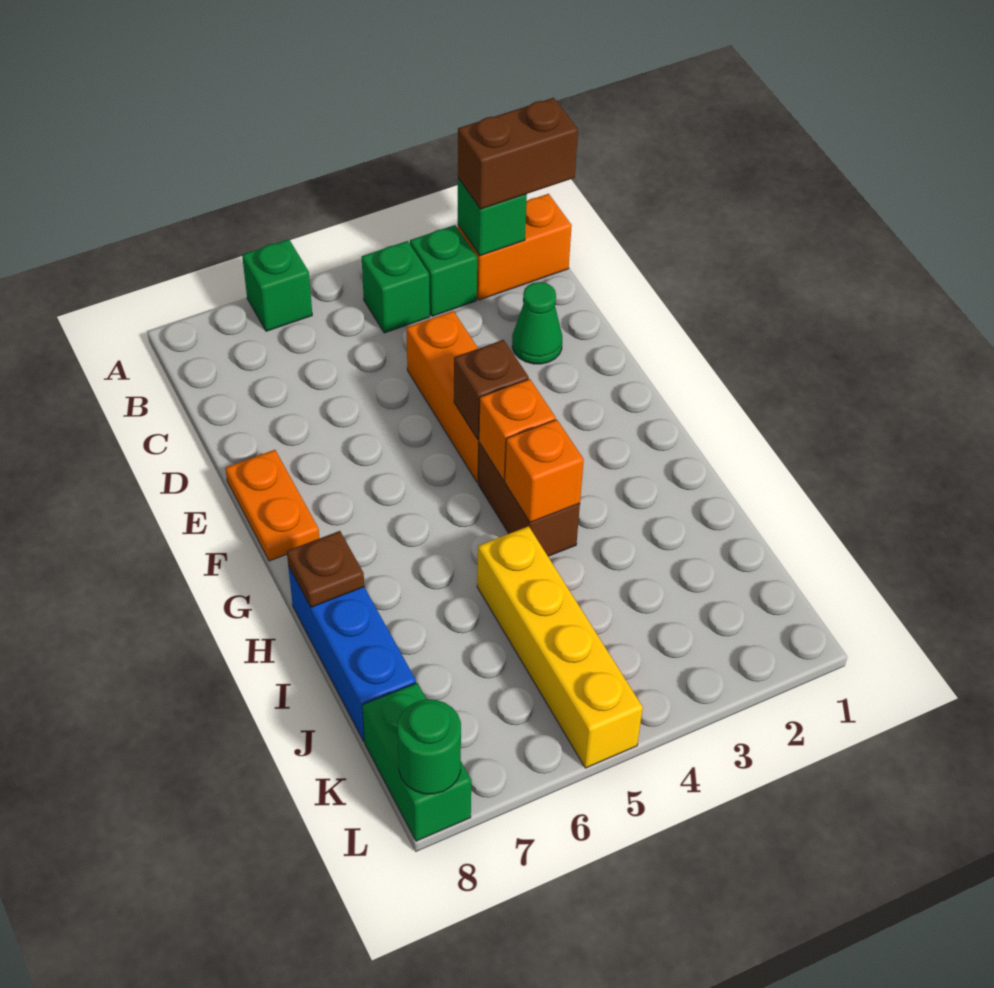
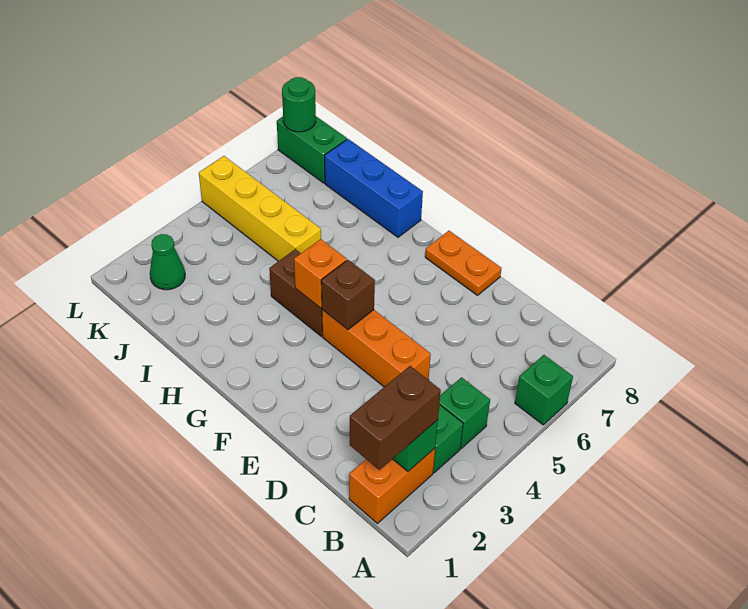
green cone D2 level 1 -> green cone K2 level 1
orange brick H4 level 2 -> none
brown plate H8 level 2 -> none

